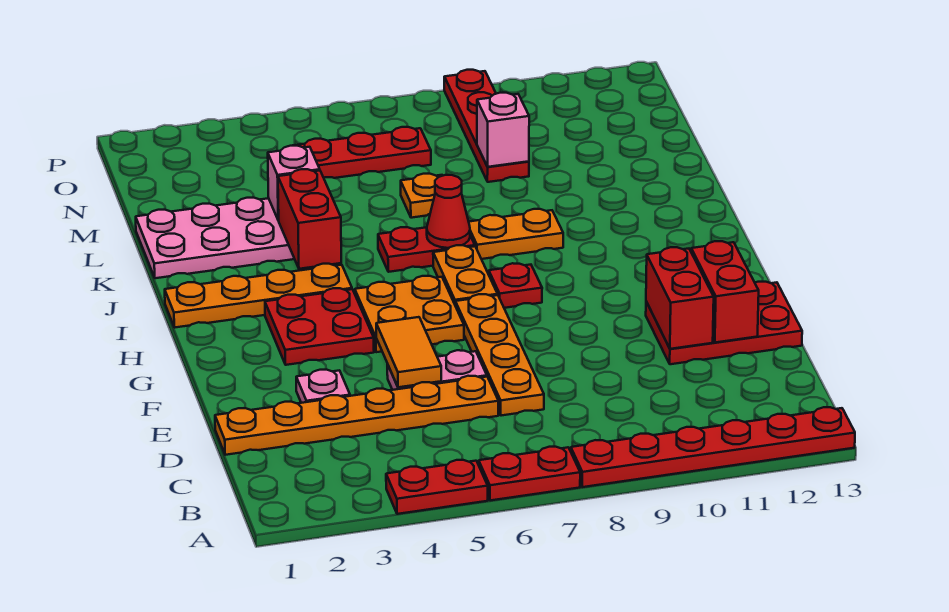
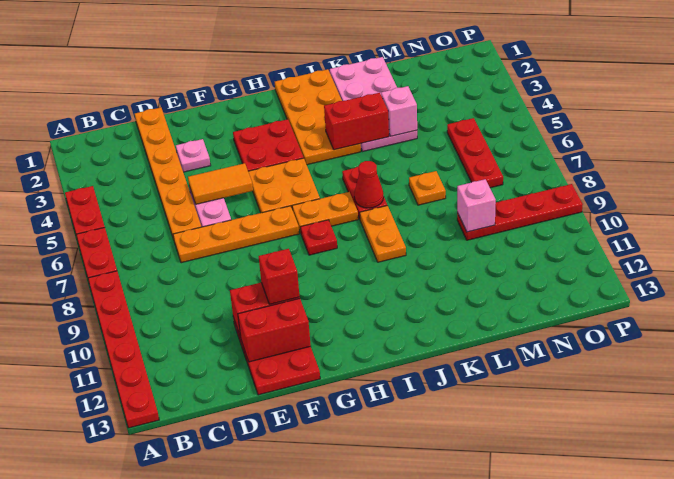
none -> red brick F11 level 3
orange plate I1:I4 level 1 -> orange plate I1:J4 level 1

